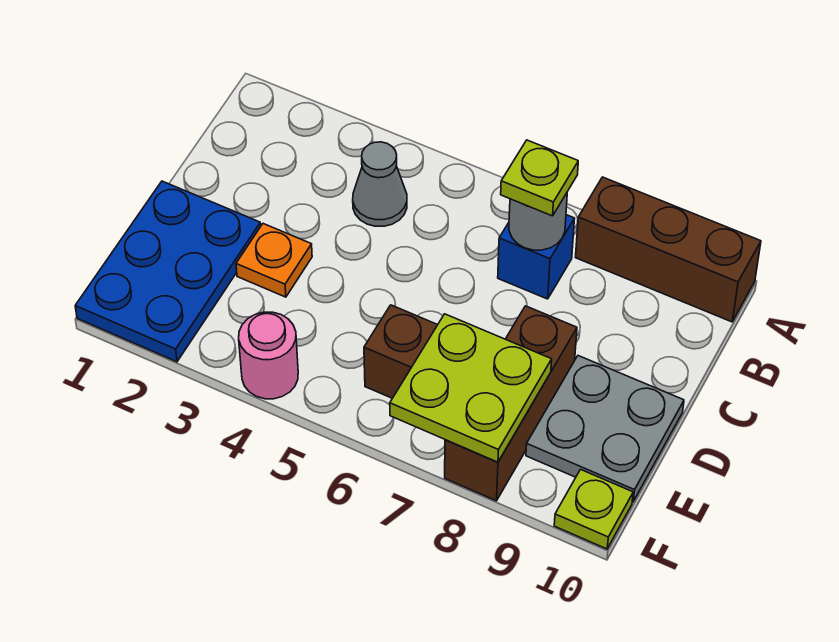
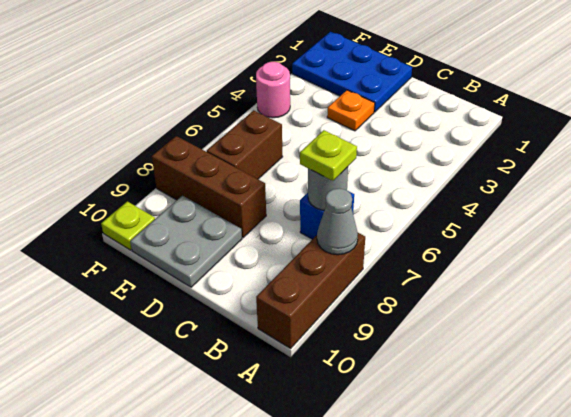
grey cone B4 level 1 -> grey cone A8 level 2
lime plate E7:F8 level 2 -> none

